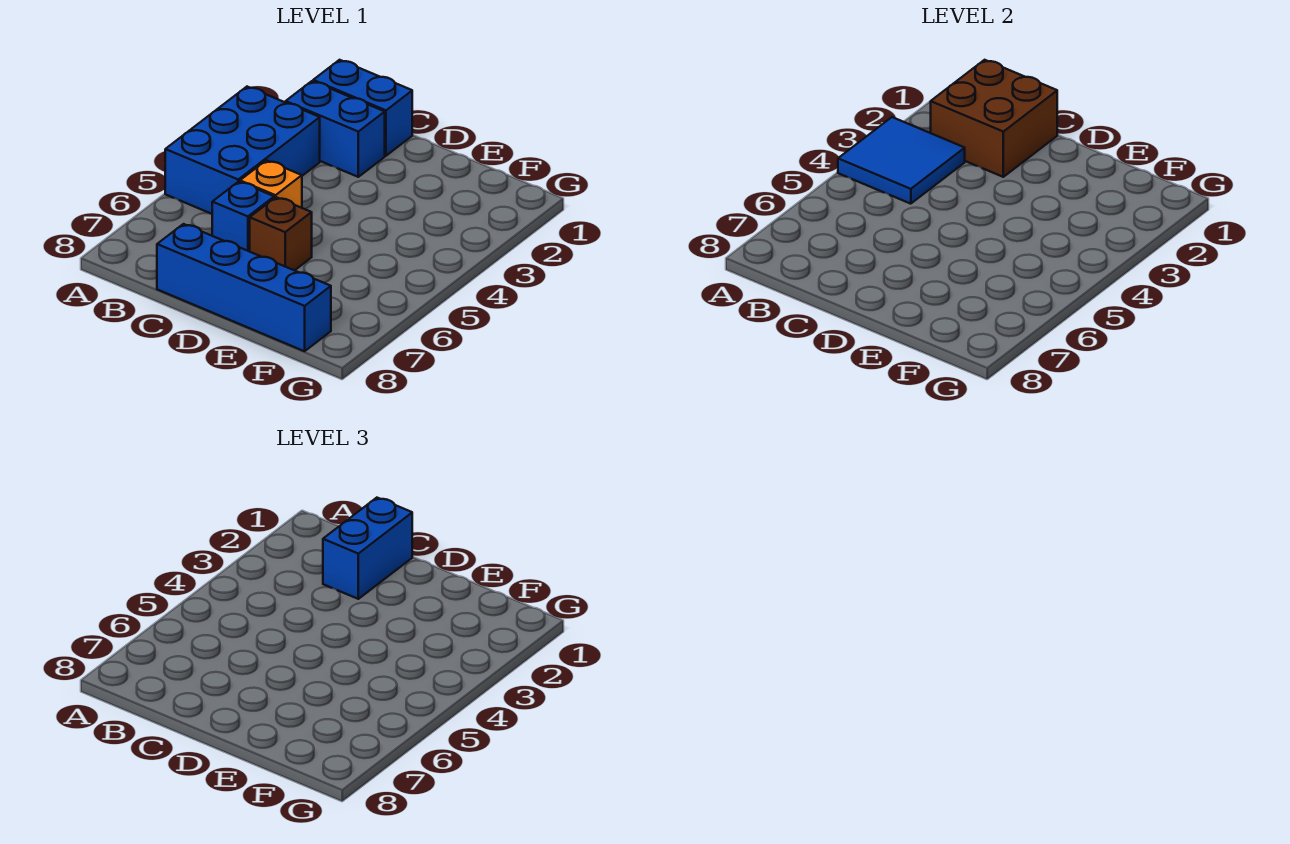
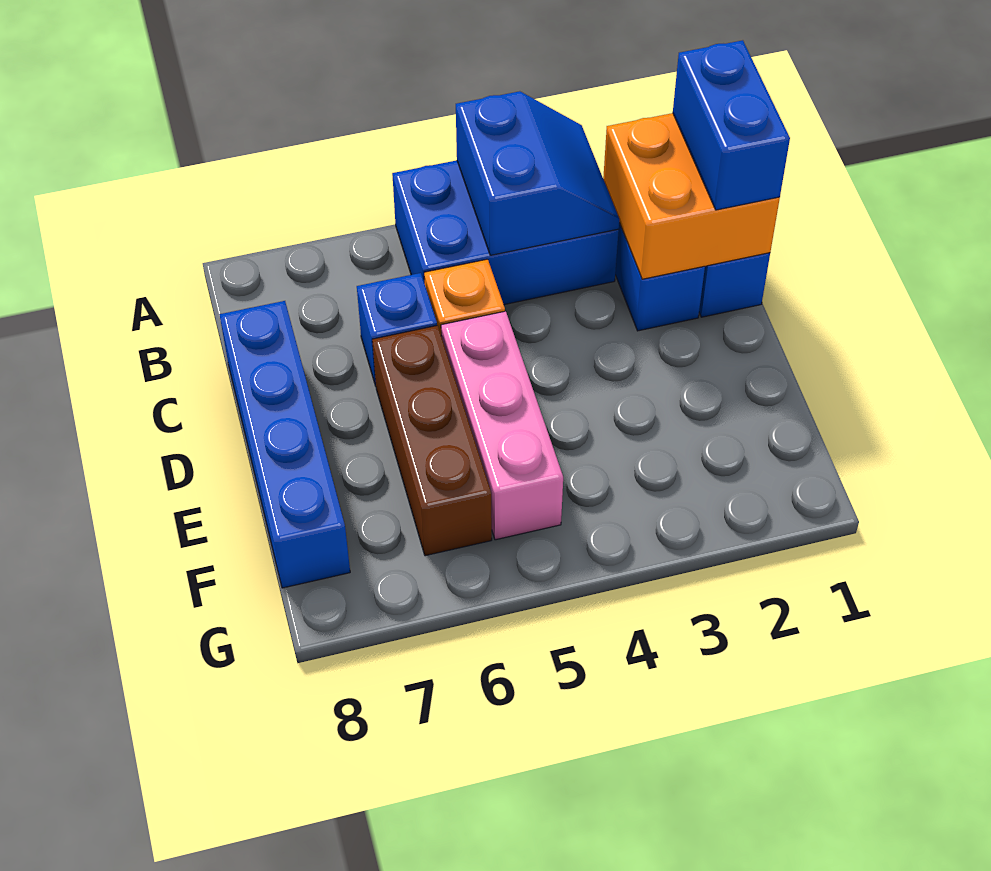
blue tile A3:B4 level 2 -> blue slope A3:B4 level 2 top 4
brown brick B1:C2 level 2 -> orange brick B1:C2 level 2
blue brick C1:C2 level 3 -> blue brick B1:C1 level 3
none -> pink brick D5:F5 level 1
brown brick D6 level 1 -> brown brick D6:F6 level 1

